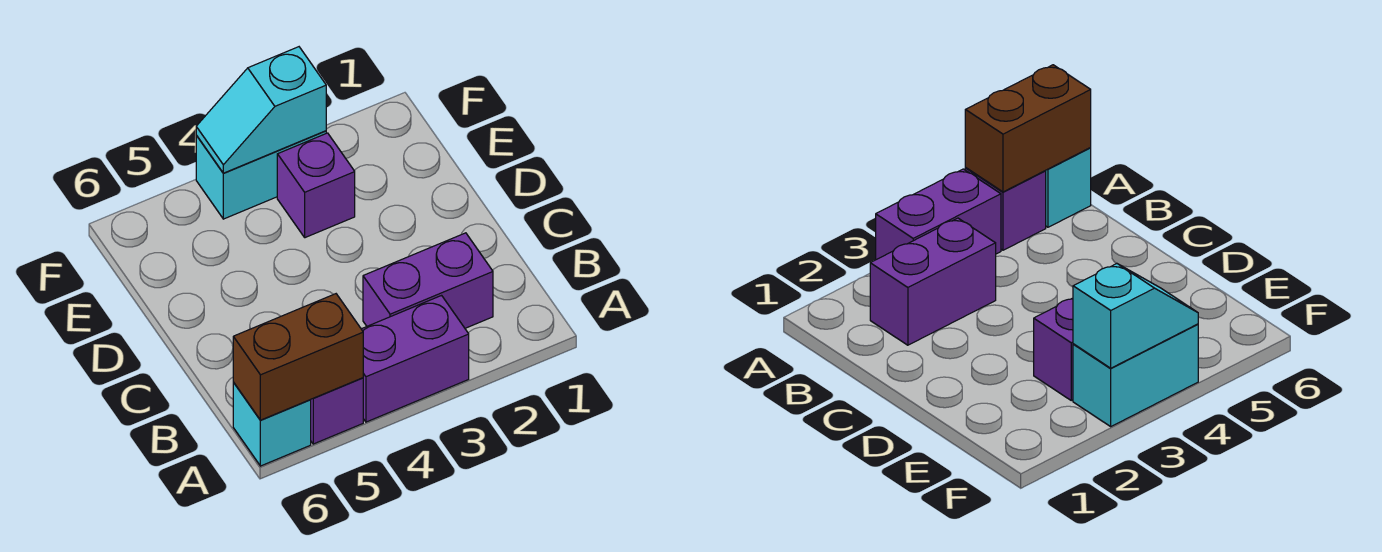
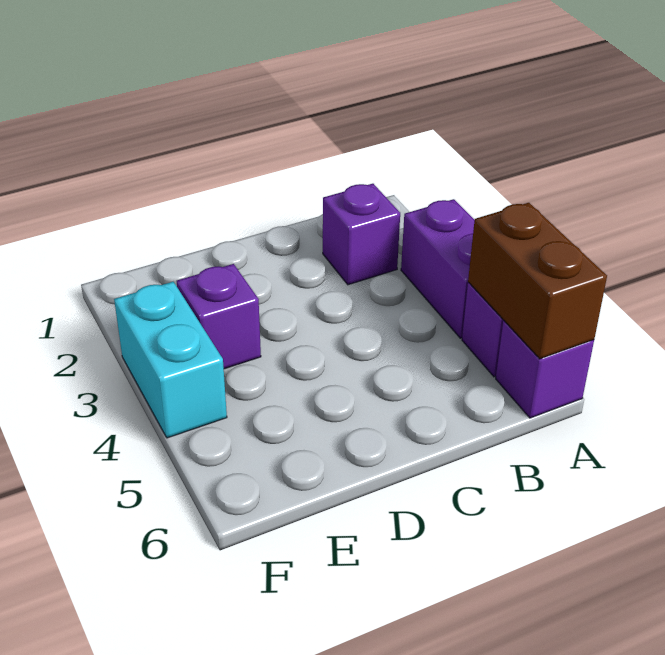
cyan brick A6 level 1 -> purple brick A6 level 1
purple brick B2:B3 level 1 -> purple brick B2 level 1
cyan slope F3:F4 level 2 top 3 -> none

